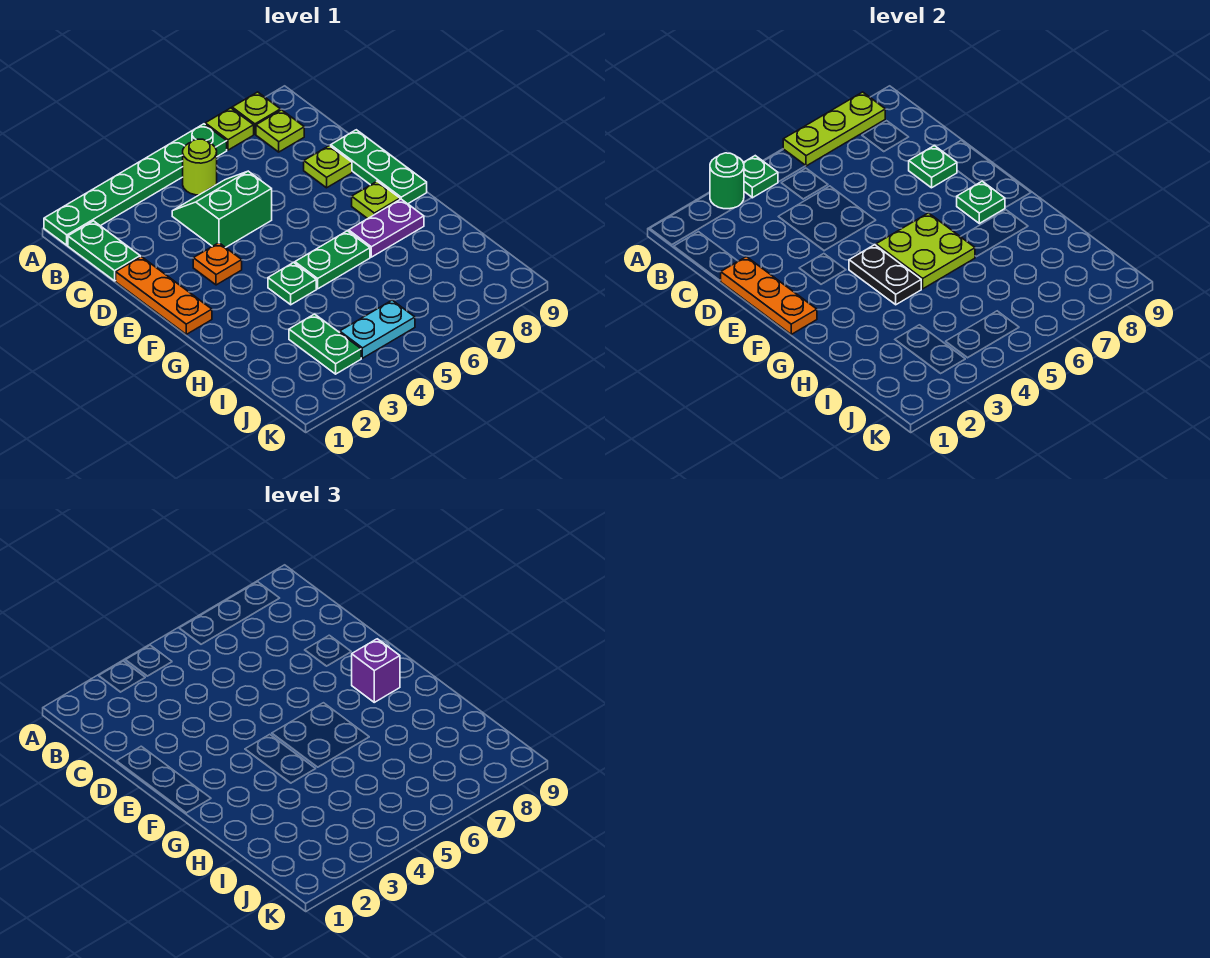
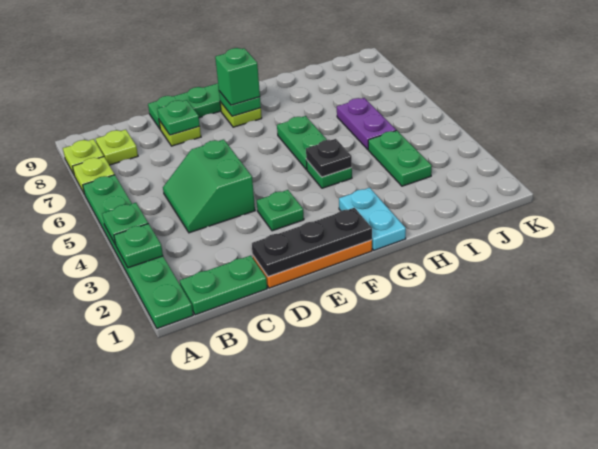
green round brick A3 level 2 -> green plate A3 level 2
lime plate A6:A8 level 2 -> none
lime round brick B5 level 1 -> none
orange plate D1:F1 level 2 -> black plate D1:F1 level 2
orange plate E3 level 1 -> green plate E3 level 1
black plate F4:G4 level 2 -> black plate G4 level 2
lime plate F5:G6 level 2 -> none
purple brick F8 level 3 -> green brick F8 level 3
purple plate G7:G8 level 1 -> purple plate I5:I6 level 1
green plate I3:J3 level 1 -> green plate I3:I4 level 1
cyan plate J4:J5 level 1 -> cyan plate G1:G2 level 1

